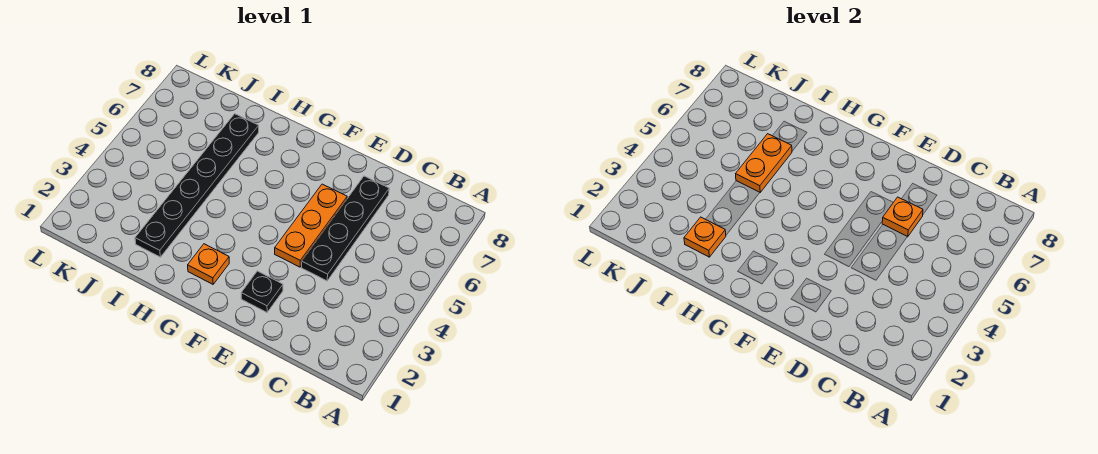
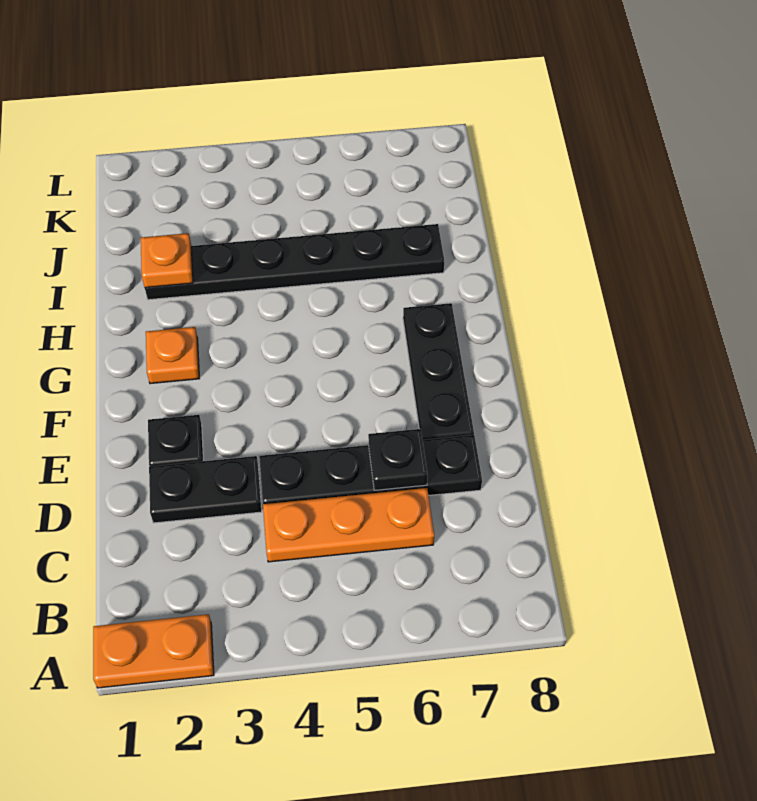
none -> black plate D2:D3 level 1
orange plate D6 level 2 -> black plate D6 level 2
orange plate E4:E6 level 1 -> orange plate C4:C6 level 1
none -> black plate E7:G7 level 1
orange plate I5:I6 level 2 -> orange plate A1:A2 level 1

